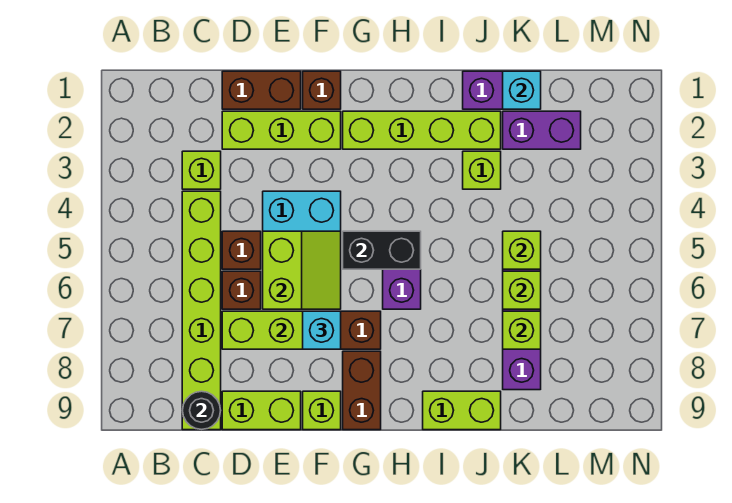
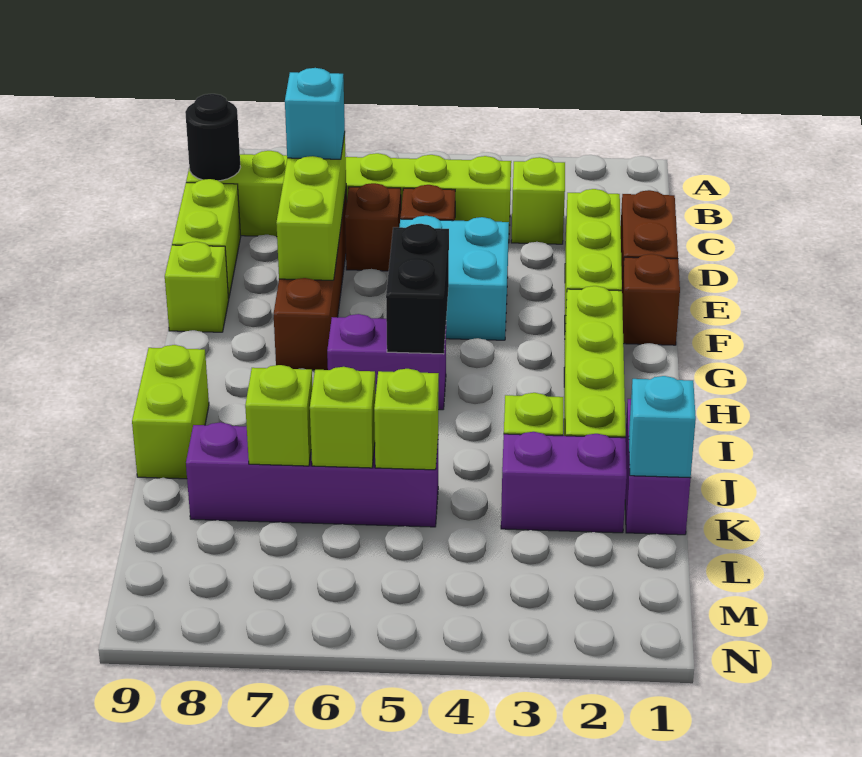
lime slope E5:F6 level 2 top E -> none
cyan brick F7 level 3 -> cyan brick D7 level 3
brown brick G8:G9 level 1 -> none
purple brick K2:L2 level 1 -> purple brick K2:K3 level 1

